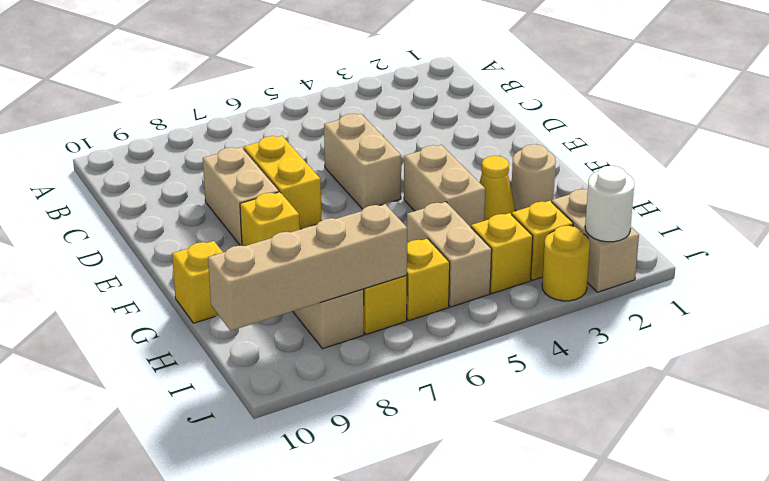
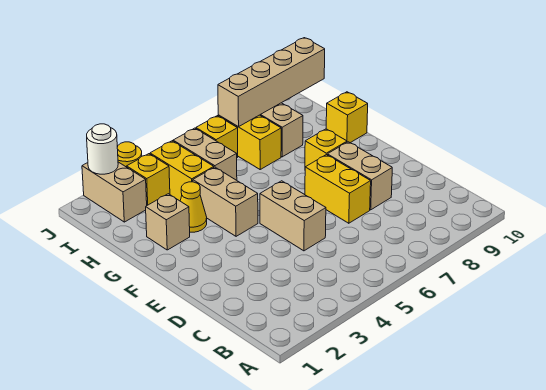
tan round brick G2 level 1 -> tan brick G2 level 1
yellow brick I4 level 1 -> yellow brick H4:I4 level 1

